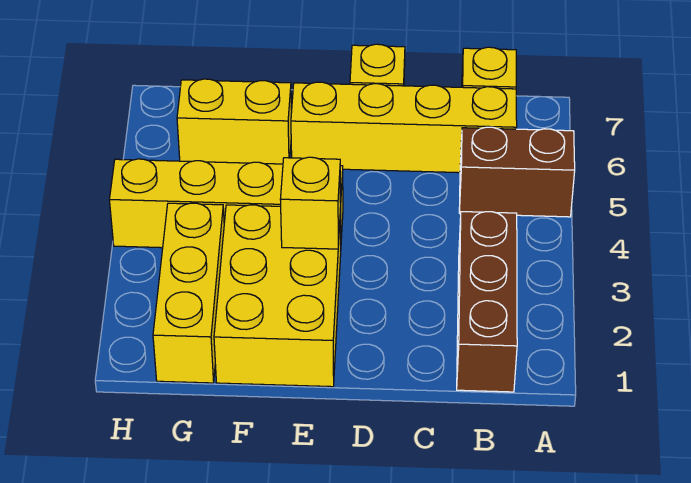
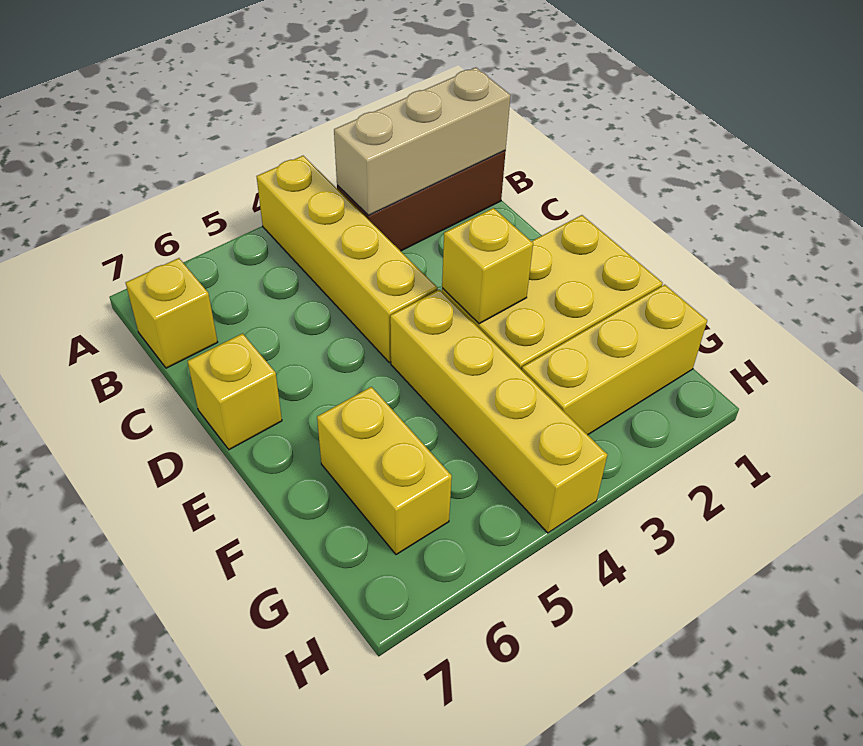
brown brick A5:B5 level 1 -> none
none -> tan brick B1:B3 level 2
yellow brick B6:E6 level 1 -> yellow brick A4:D4 level 1

